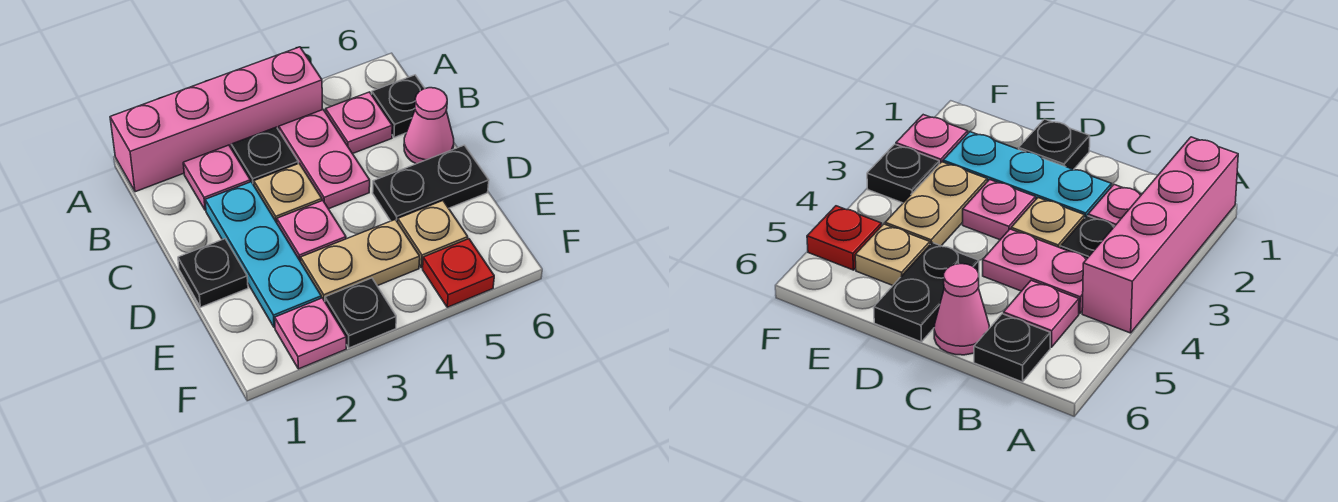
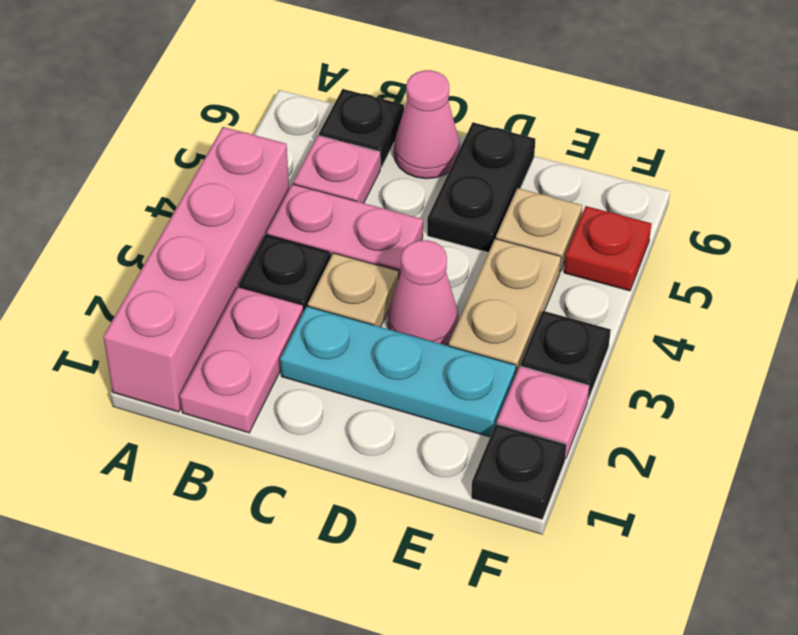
pink plate B2 level 1 -> pink plate B1:B2 level 1
black plate D1 level 1 -> black plate F1 level 1
pink plate D3 level 1 -> pink cone D3 level 1

